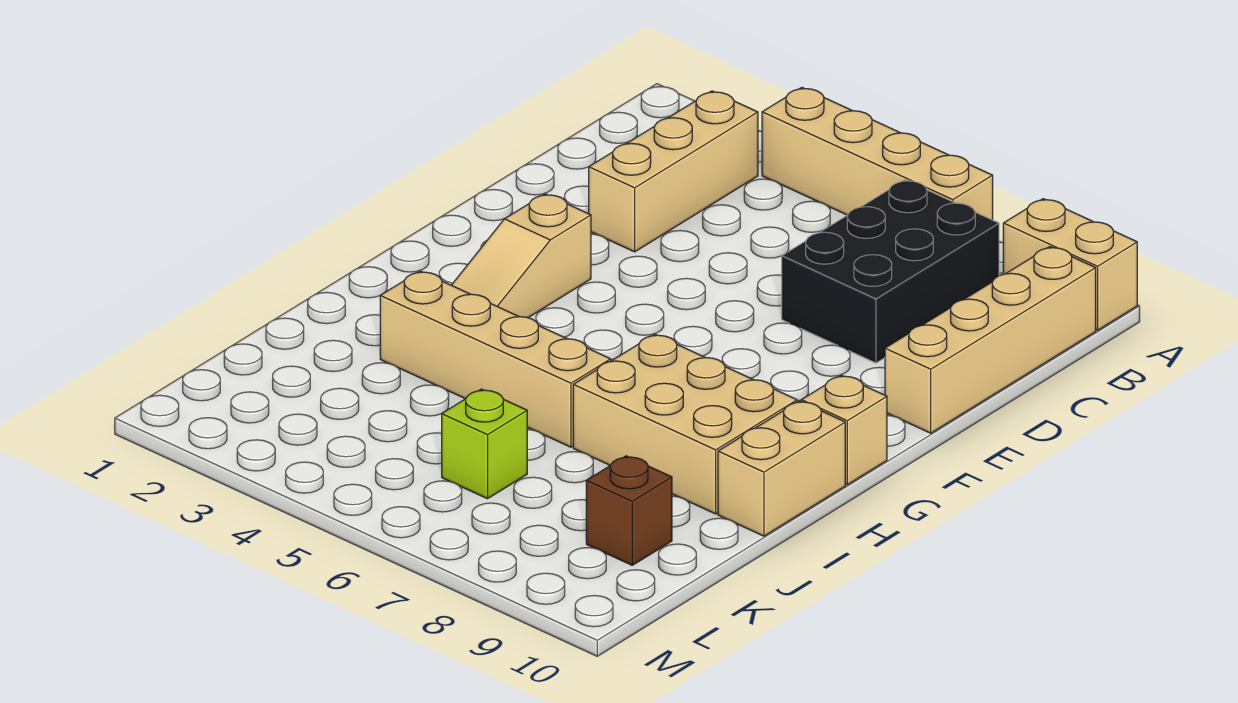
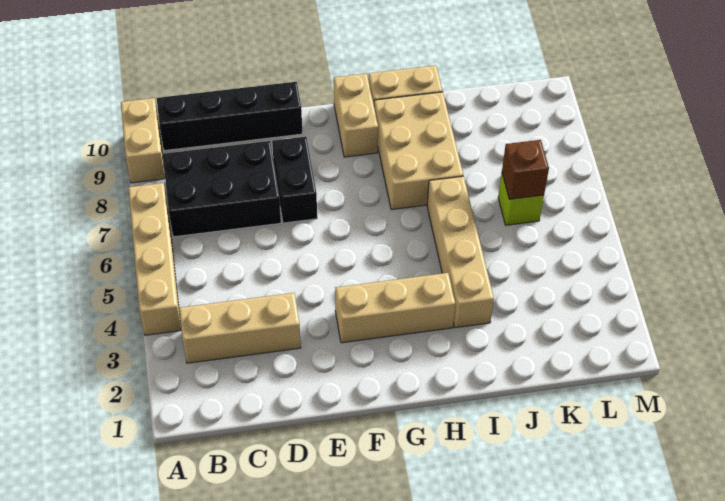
tan brick B10:E10 level 1 -> black brick B10:E10 level 1
none -> black brick E7:E8 level 1
tan slope F3:H3 level 1 top F -> tan brick F3:H3 level 1
tan brick G10 level 1 -> tan brick G9:G10 level 1
brown brick K9 level 1 -> brown brick K6 level 2

